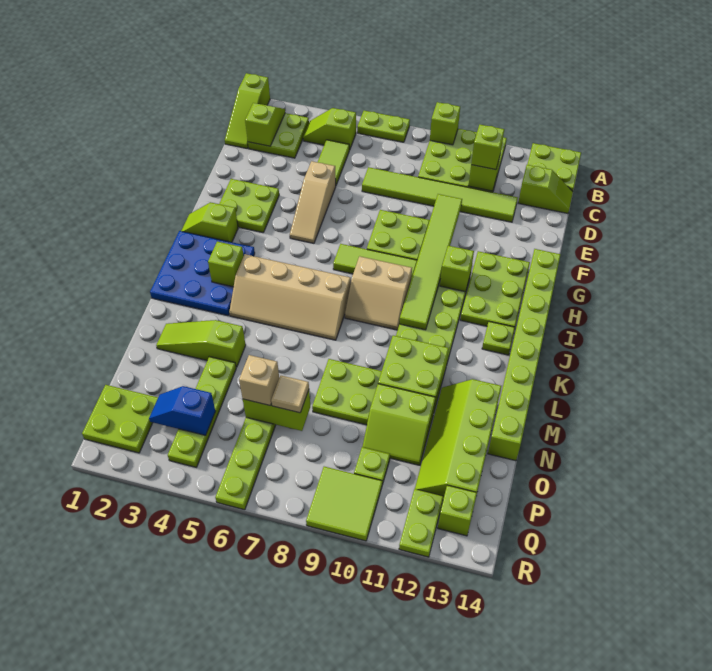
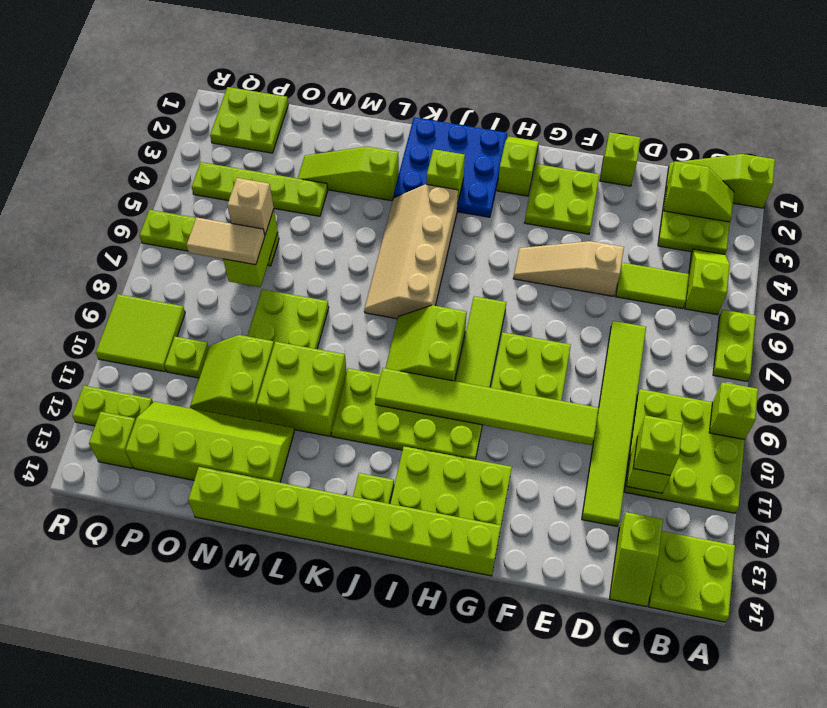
lime brick H11 level 2 -> lime brick E1 level 1
tan slope I8:J9 level 1 top I -> lime slope I8:J9 level 1 top I
lime slope M2:M4 level 1 top 4 -> lime slope L3:N3 level 1 top L
tan tile O7 level 3 -> tan tile O7:P7 level 3
blue slope P3:P4 level 2 top 4 -> none

